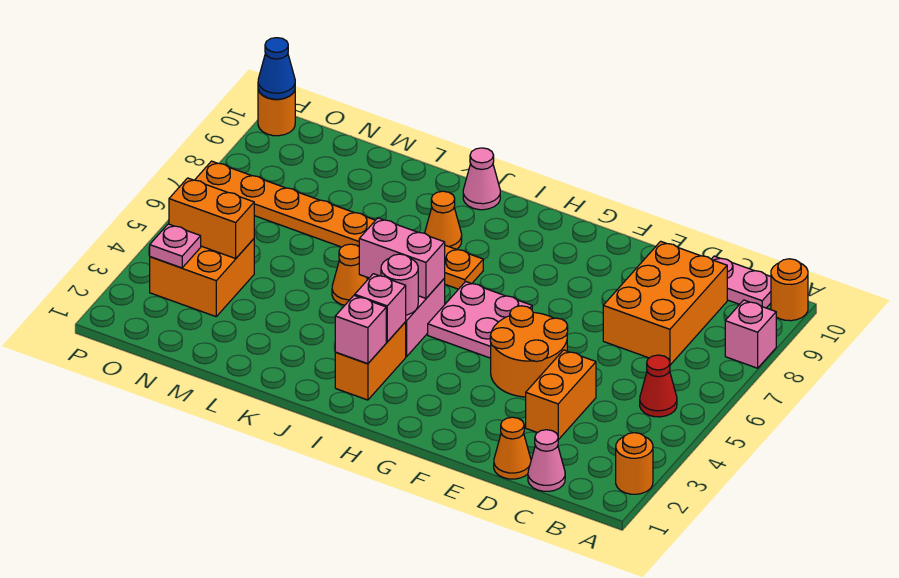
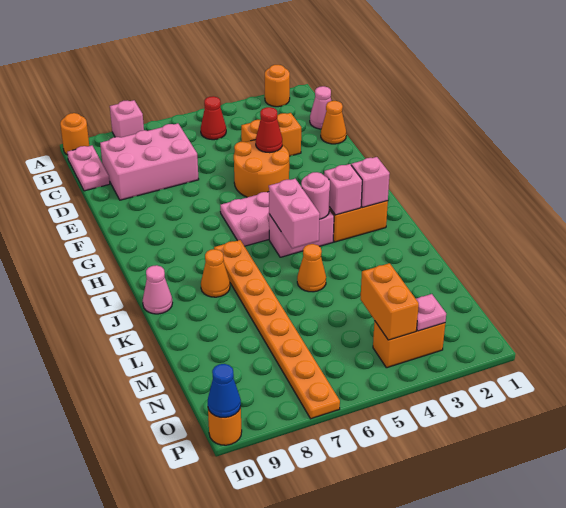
orange brick C7:D9 level 1 -> pink brick C7:D9 level 1
none -> red cone E4 level 2
orange brick N3:O4 level 1 -> orange brick O3:O4 level 1

